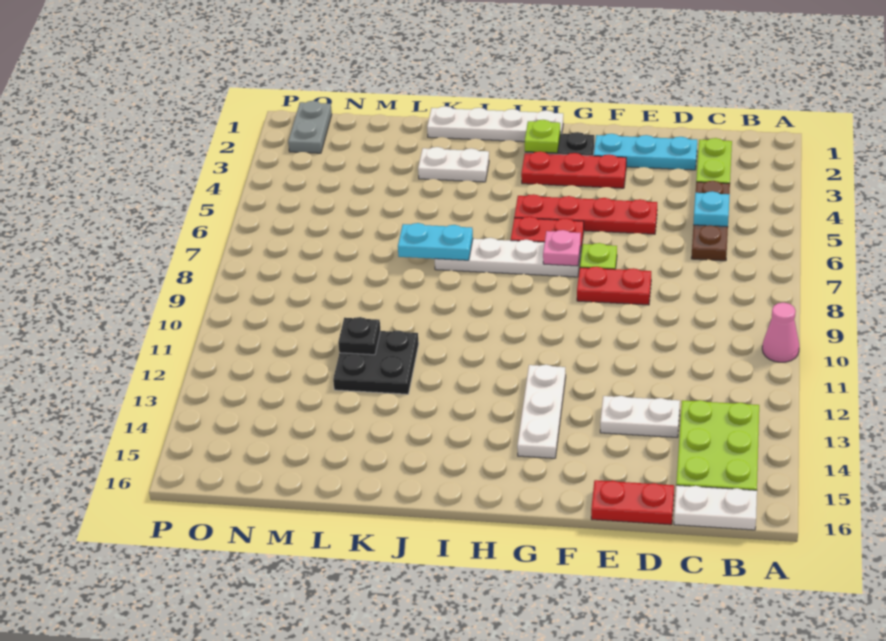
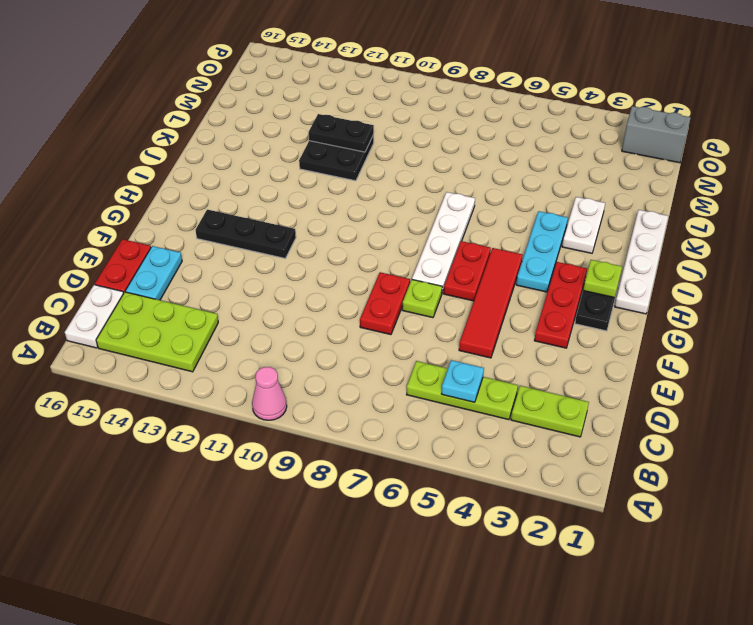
brown plate C4:C6 level 1 -> lime plate C4:C6 level 1
cyan plate D2:F2 level 1 -> cyan plate H4:J4 level 1
white plate D13:E13 level 1 -> none
red plate E5:H5 level 1 -> red tile E5:H5 level 1
pink plate G7 level 2 -> none
white plate G12:G14 level 1 -> black plate G12:G14 level 1
cyan plate J7:K7 level 2 -> cyan plate D15:E15 level 1
black plate L11 level 2 -> black plate L11:L12 level 2
grey plate O1:O2 level 1 -> grey brick O1:O2 level 1

